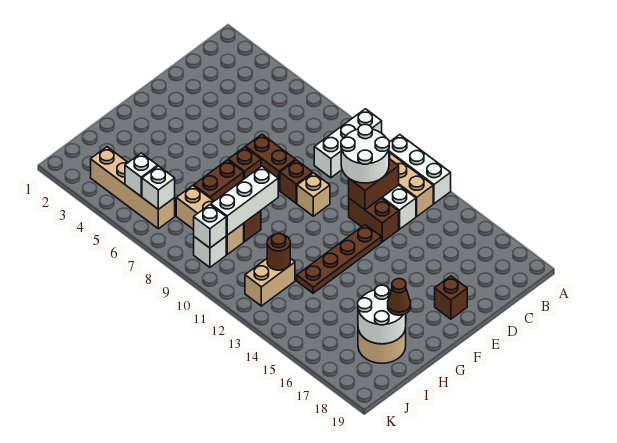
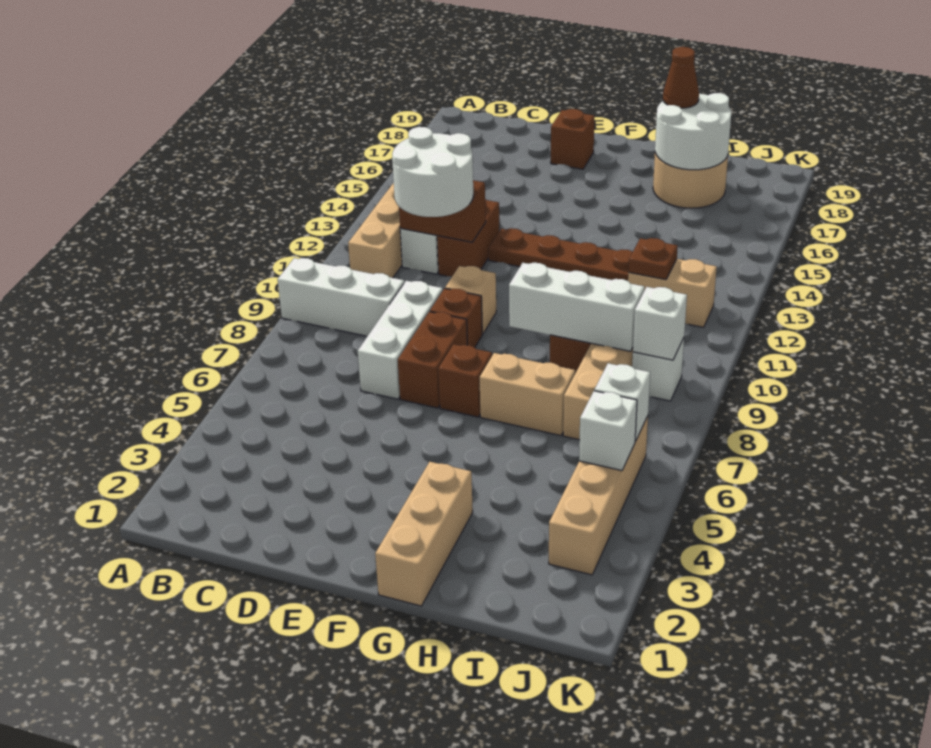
white brick A11:A13 level 1 -> white brick D7:D9 level 1
none -> tan brick G1:G3 level 1
brown brick G7:H7 level 1 -> tan brick G7:H7 level 1
brown round brick I12 level 2 -> brown plate I12 level 2

